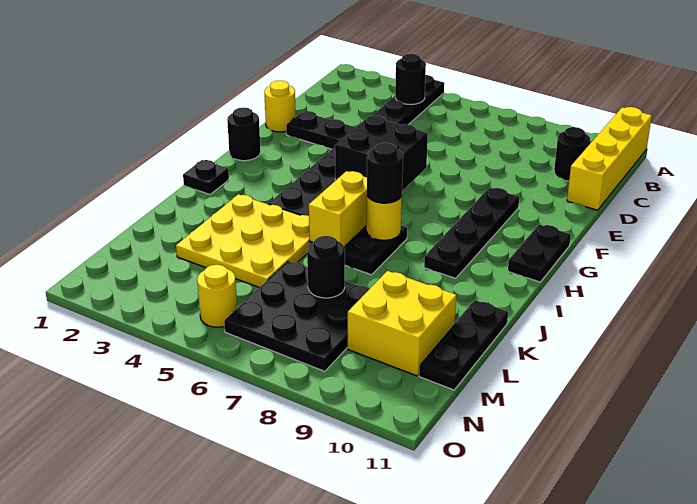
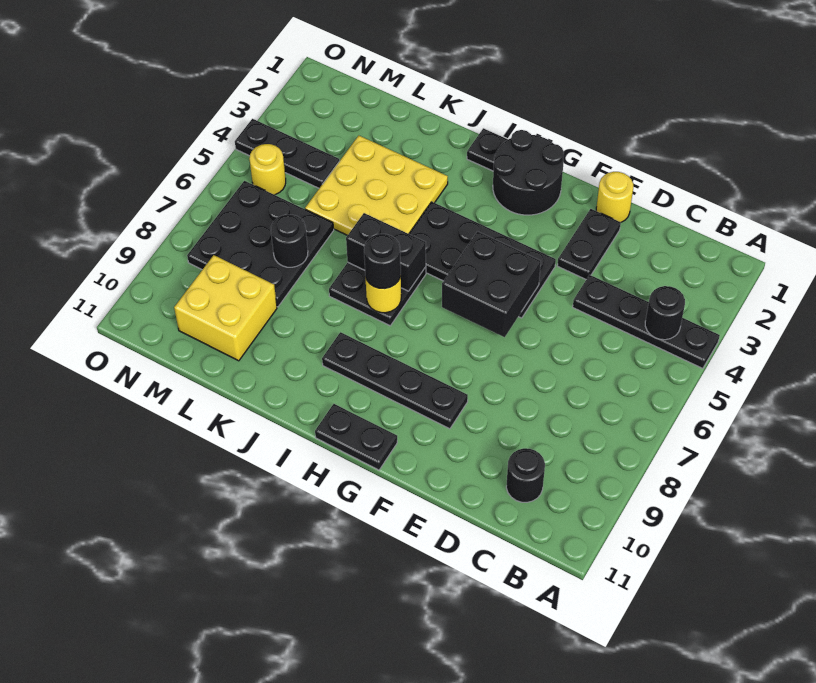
yellow brick A11:D11 level 1 -> none
black round brick G1 level 1 -> black round brick G1:H2 level 1
yellow brick I6:J6 level 2 -> black brick I6:J6 level 2
black plate K11:M11 level 1 -> black plate M4:O4 level 1

